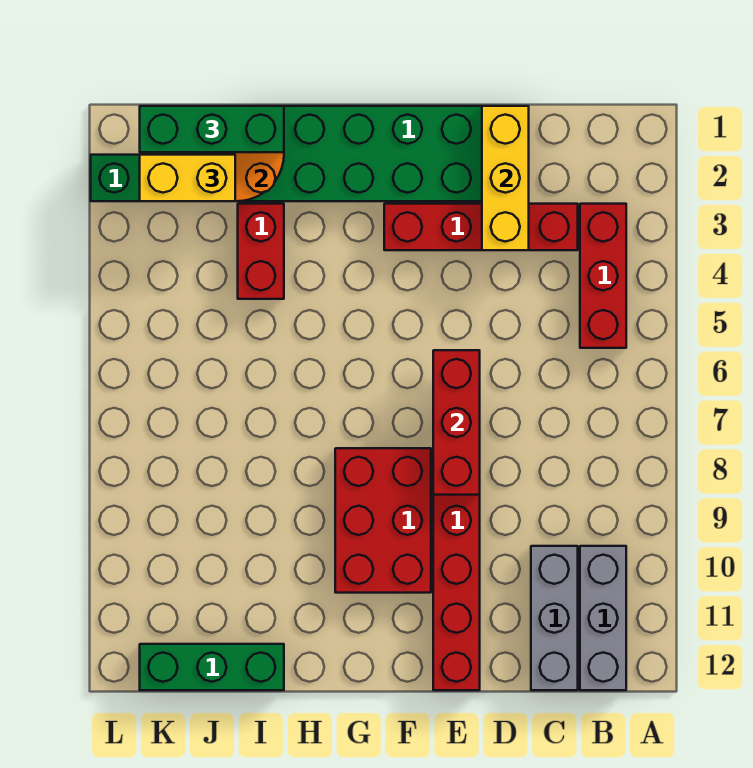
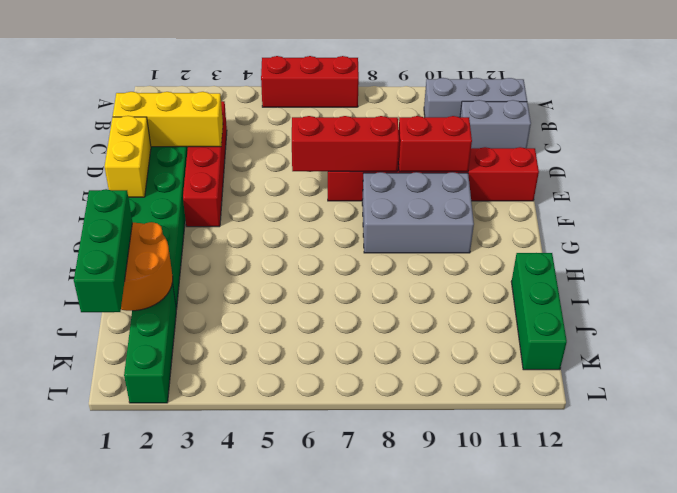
red brick B3:B5 level 1 -> red brick A5:A7 level 1
grey brick C10:C12 level 1 -> grey brick C11:C12 level 1
red brick F8:G10 level 1 -> grey brick F8:G10 level 1
red brick I3:I4 level 1 -> red brick E9:E10 level 2
yellow brick J2:K2 level 3 -> yellow brick E1:F1 level 2

